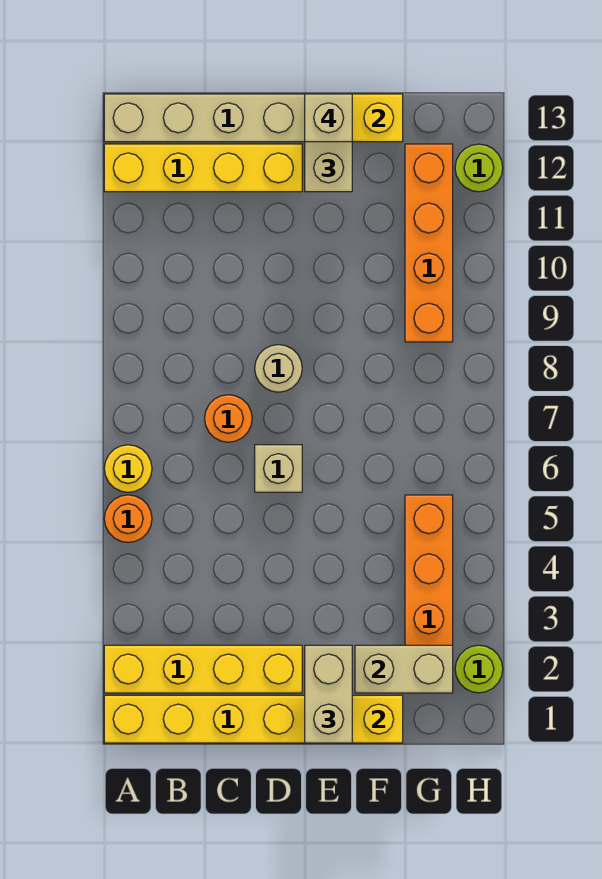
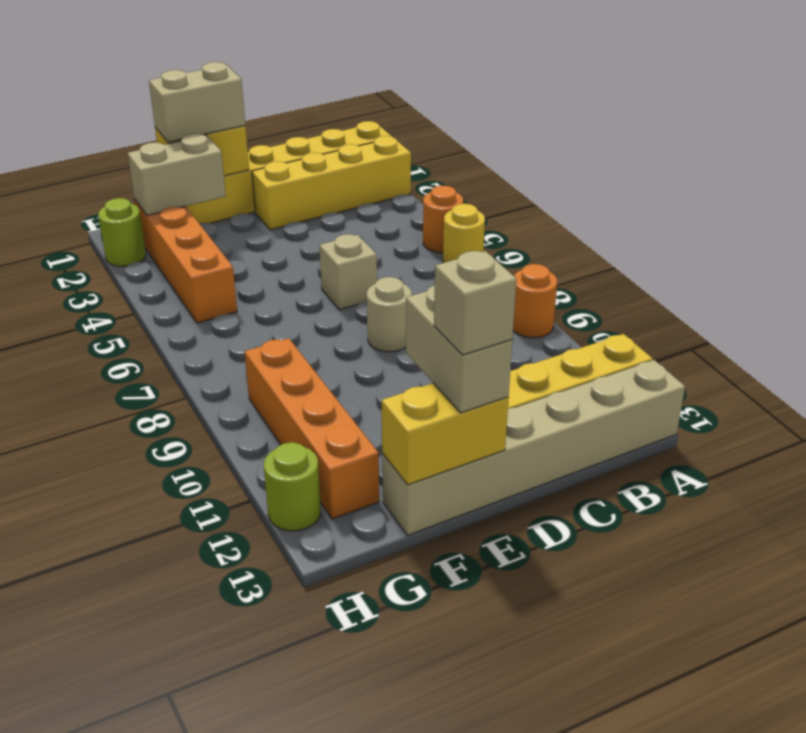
orange round brick C7 level 1 -> orange round brick A9 level 1
tan brick E1:E2 level 3 -> tan brick E1:F1 level 3

